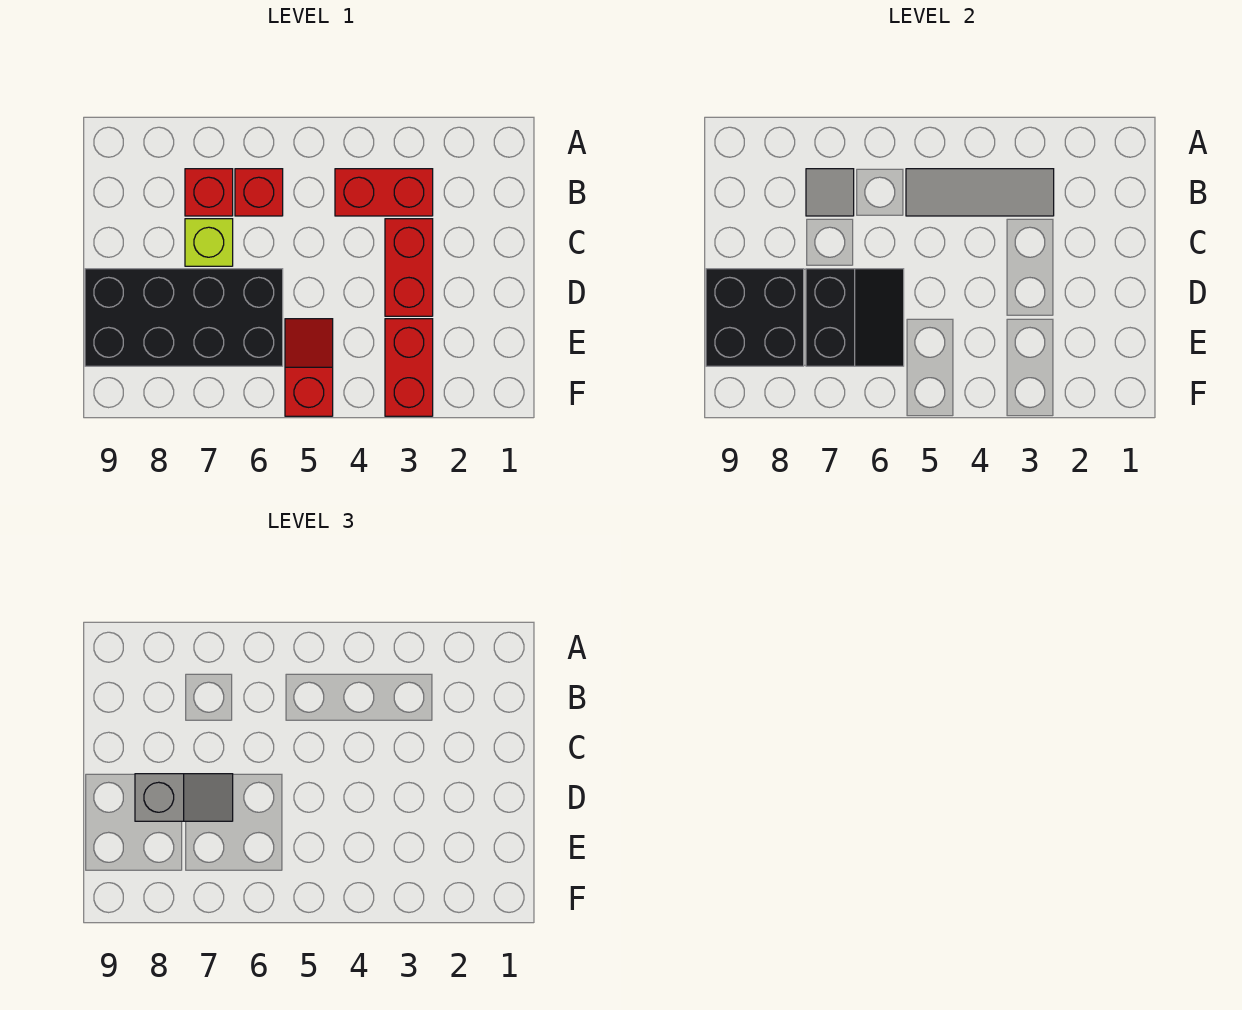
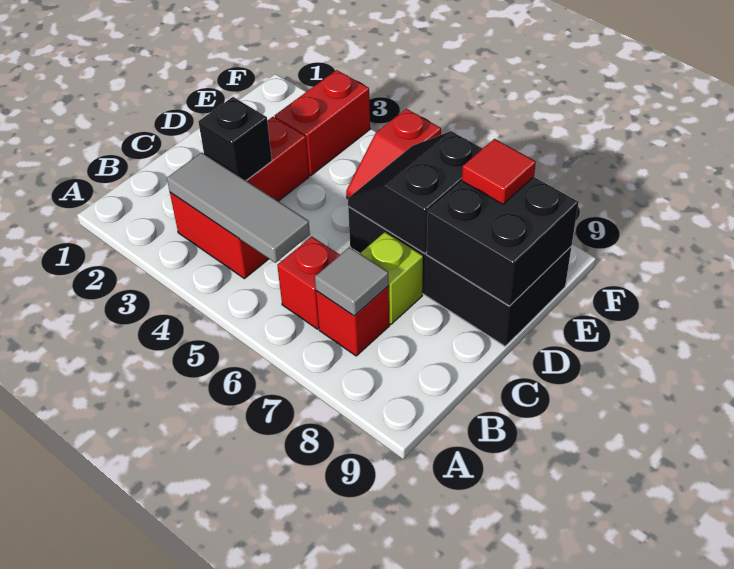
none -> black brick C3 level 2
grey slope D7:D8 level 3 top 8 -> none
none -> red tile E8 level 3

